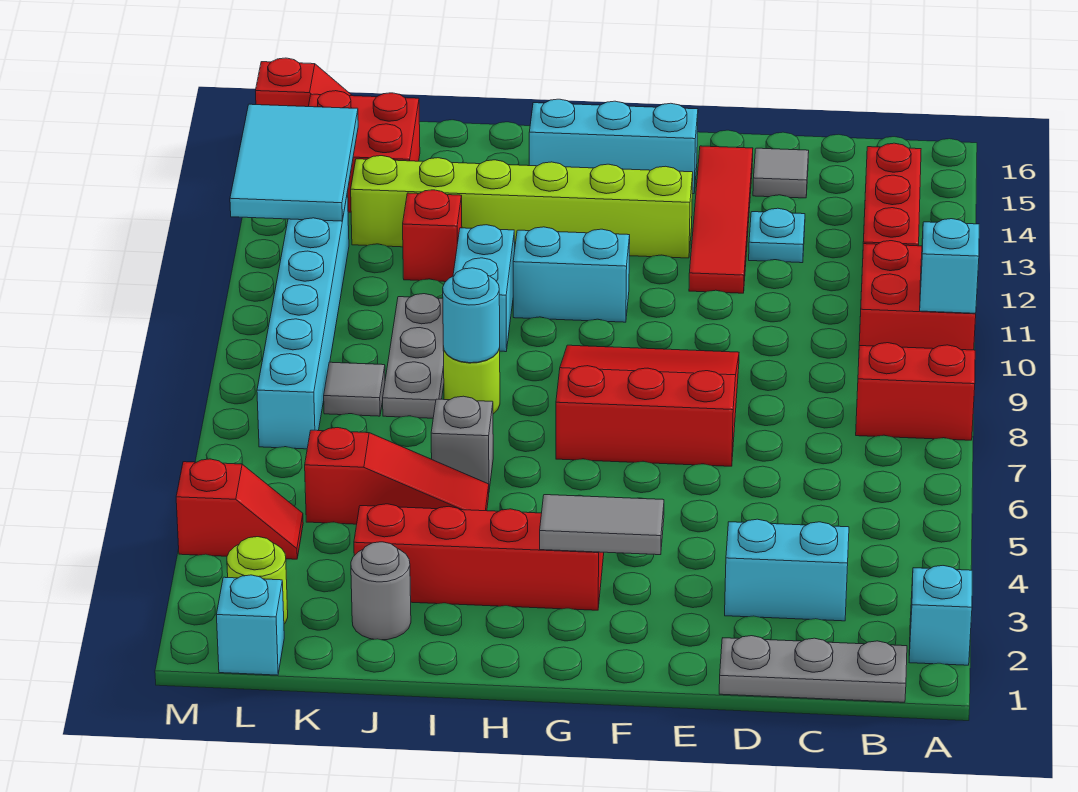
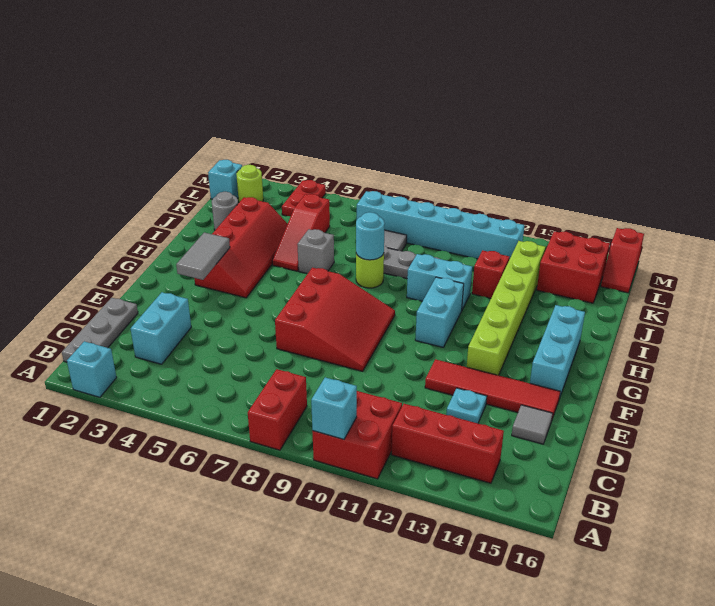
red slope L4:M4 level 1 top M -> red plate L4:M4 level 1
cyan tile L12:M14 level 2 -> none

